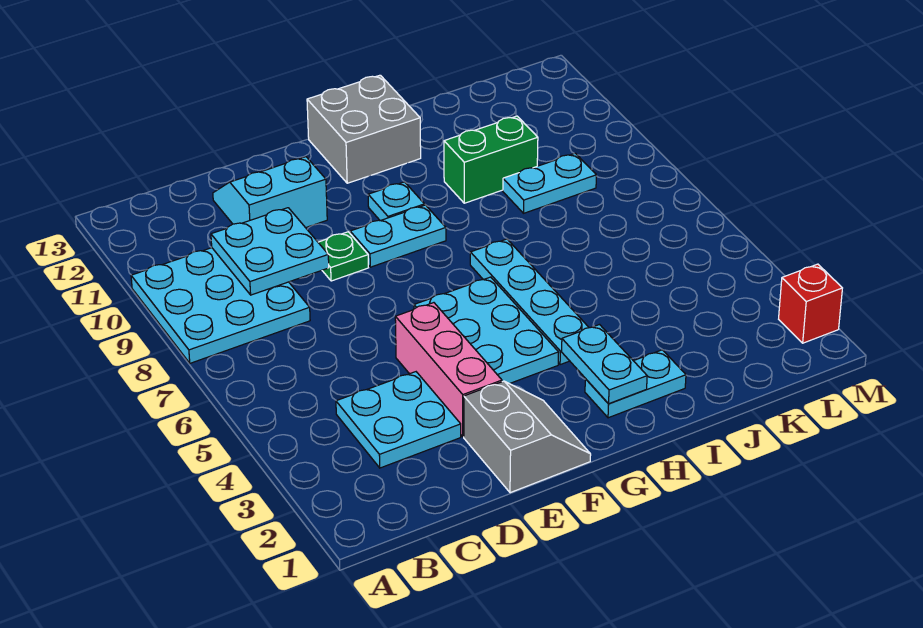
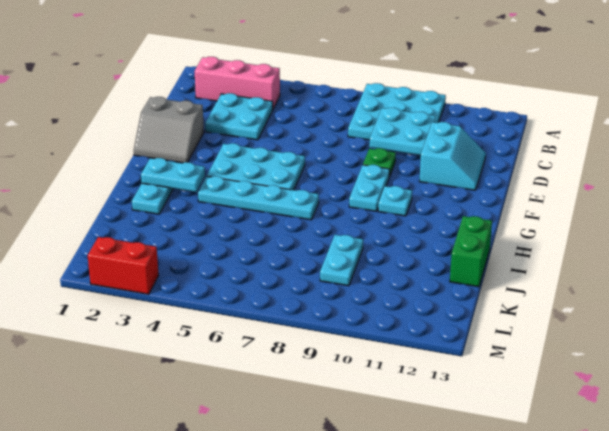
pink brick E3:E5 level 1 -> pink brick B2:B4 level 1
grey brick G12:H13 level 1 -> none
green brick I10:J10 level 1 -> green brick I13:J13 level 1
red brick M2 level 1 -> red brick M2:M3 level 1

